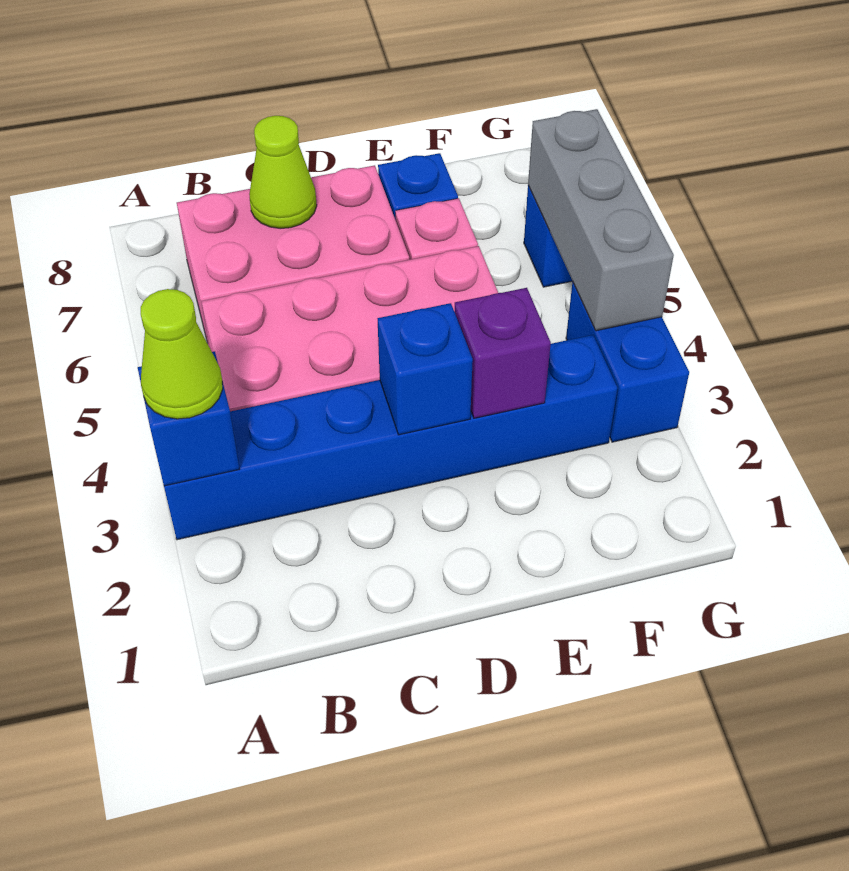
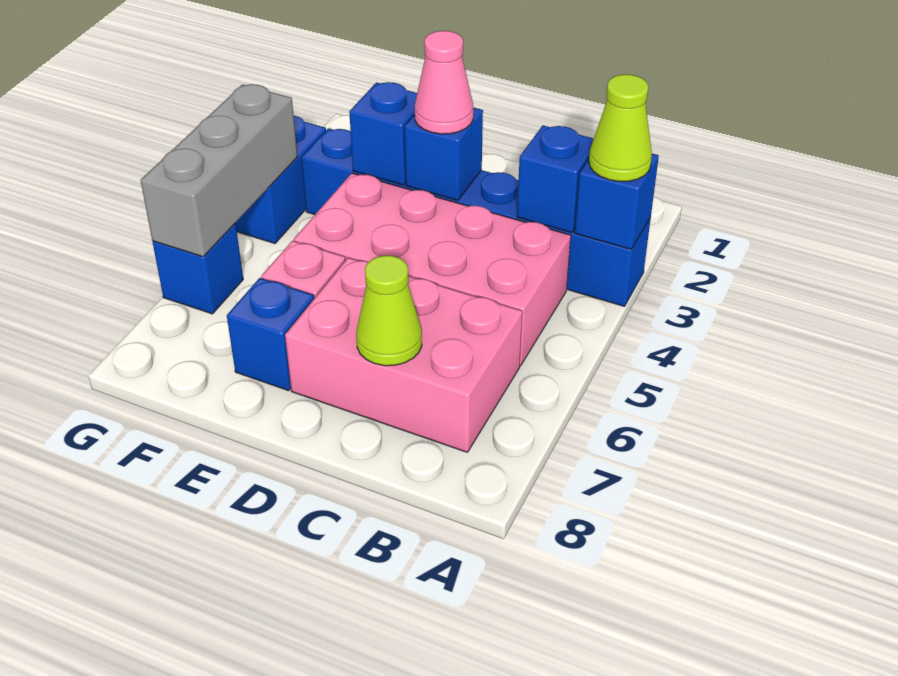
none -> blue brick B3 level 2
none -> pink cone D3 level 3
purple brick E3 level 2 -> blue brick E3 level 2

